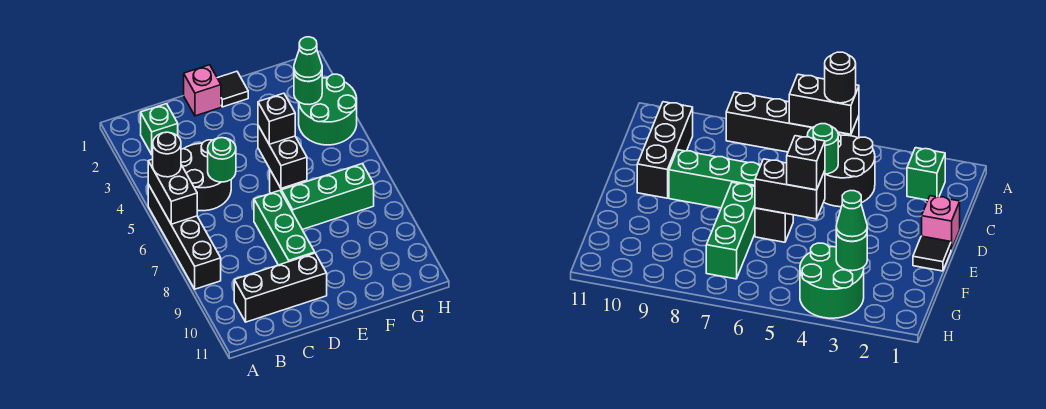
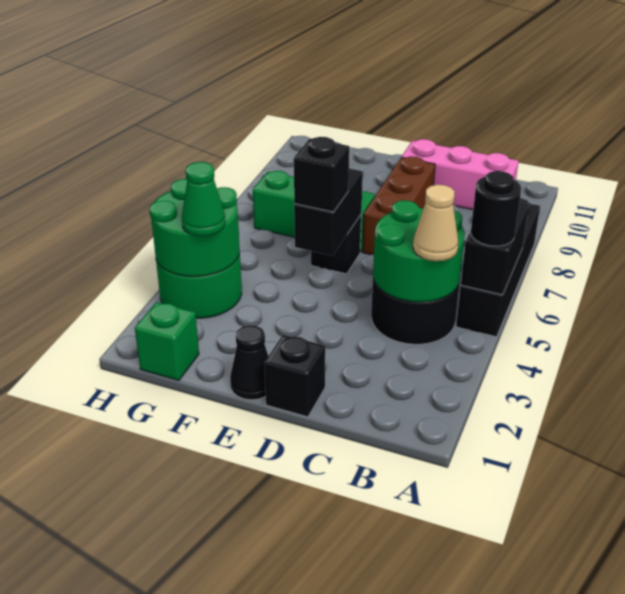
green brick B2 level 1 -> green brick G1 level 1
none -> tan cone B4 level 3
black brick B10:D10 level 1 -> pink brick B10:D10 level 1
green round brick C5 level 2 -> green round brick B4:C5 level 2
pink brick D1 level 1 -> black brick D1 level 1
green brick D7:D9 level 1 -> brown brick D7:D9 level 1
black tile E1 level 1 -> black cone E1 level 1
green round brick G3 level 2 -> green round brick G3:H4 level 2

